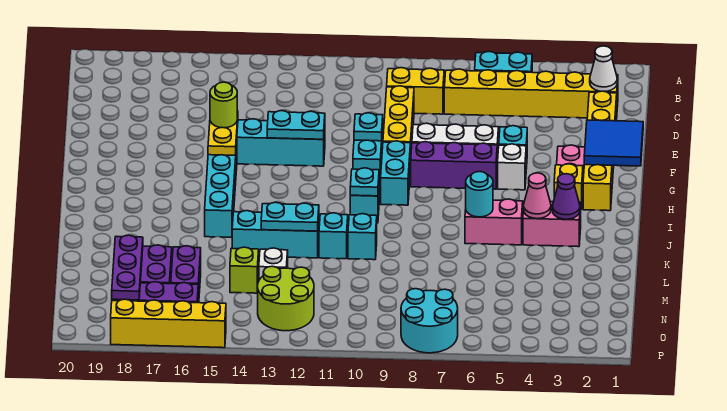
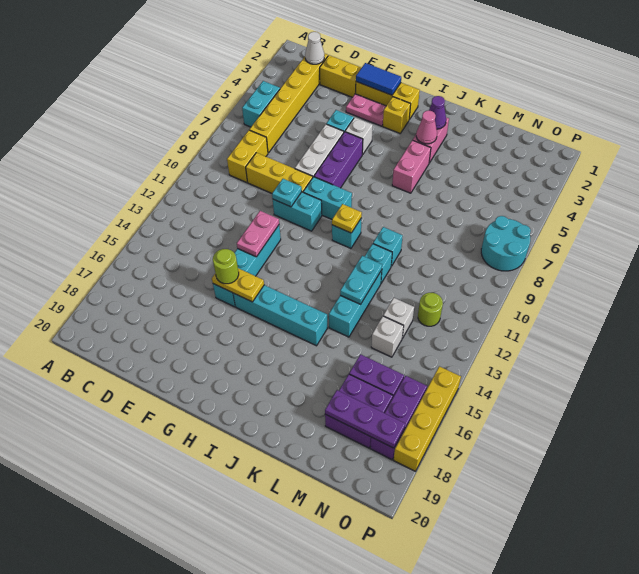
blue tile F1:G2 level 2 -> blue tile F2:G2 level 2
cyan plate F12:F13 level 2 -> pink plate F12:F13 level 2
cyan plate I10 level 2 -> yellow plate I10 level 2
cyan round brick J6 level 2 -> none
lime brick M14 level 1 -> white brick M14 level 1
lime round brick N12:O13 level 1 -> lime round brick N12 level 1

